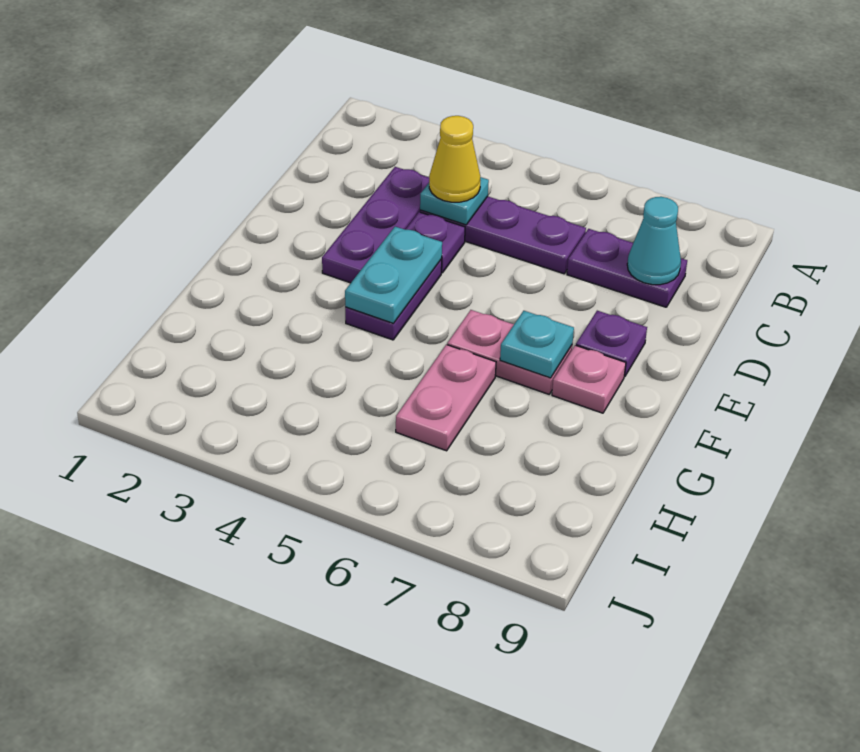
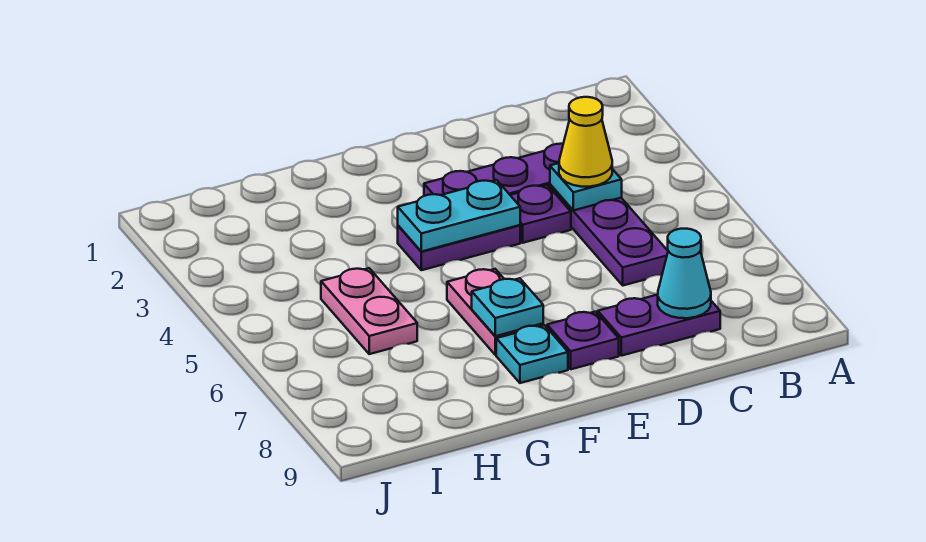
purple plate C7:C8 level 1 -> purple plate C8:D8 level 1
pink plate F8 level 1 -> cyan plate F8 level 1
pink plate G6:H6 level 1 -> pink plate H5:H6 level 1

